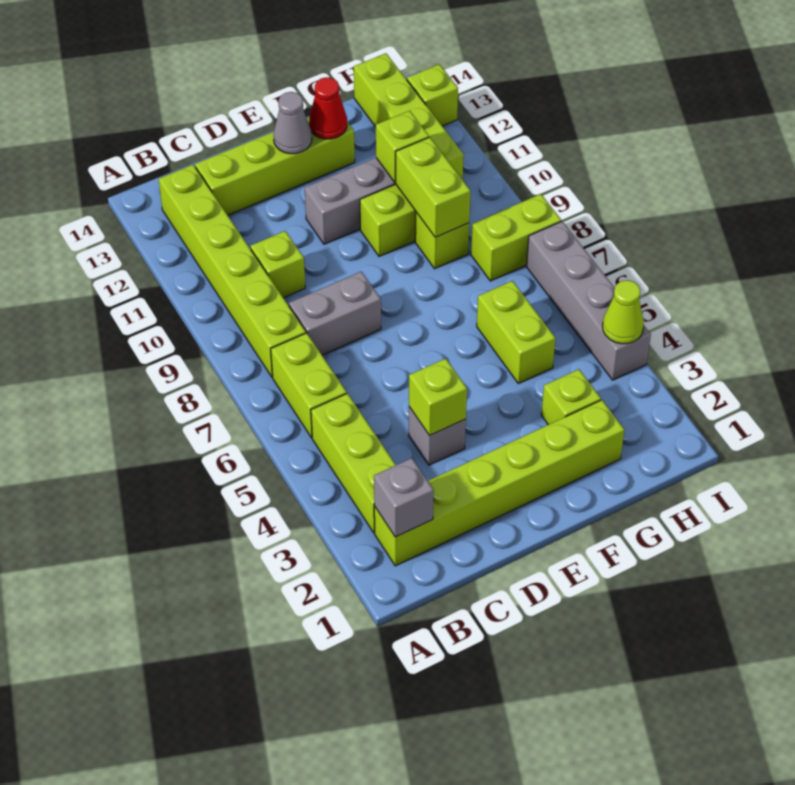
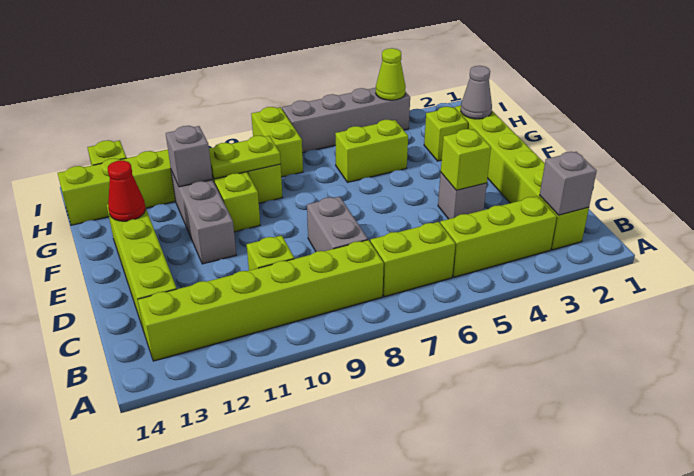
grey cone E13 level 2 -> grey cone G2 level 2
lime brick G9:G10 level 2 -> lime plate G9:G10 level 2
lime brick G11 level 2 -> grey brick G11 level 2

